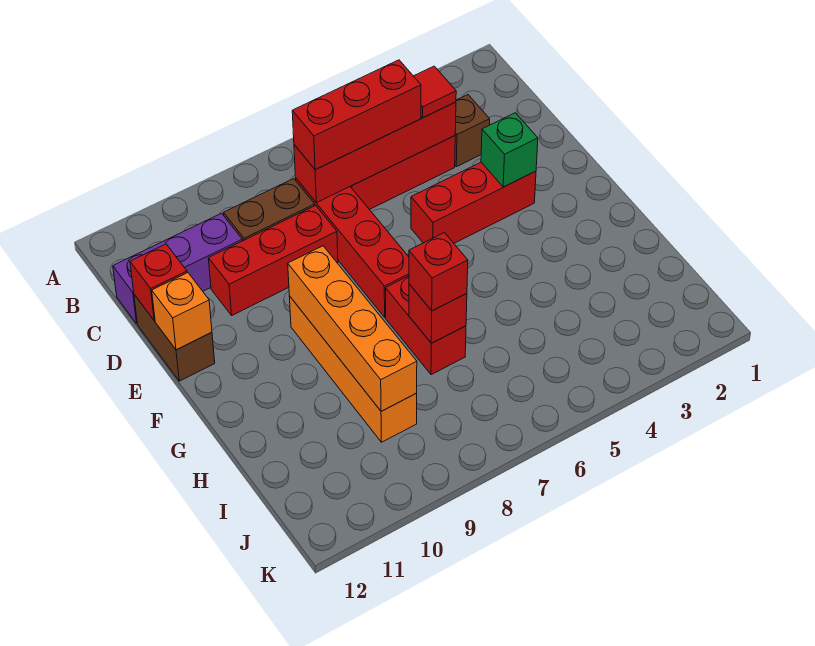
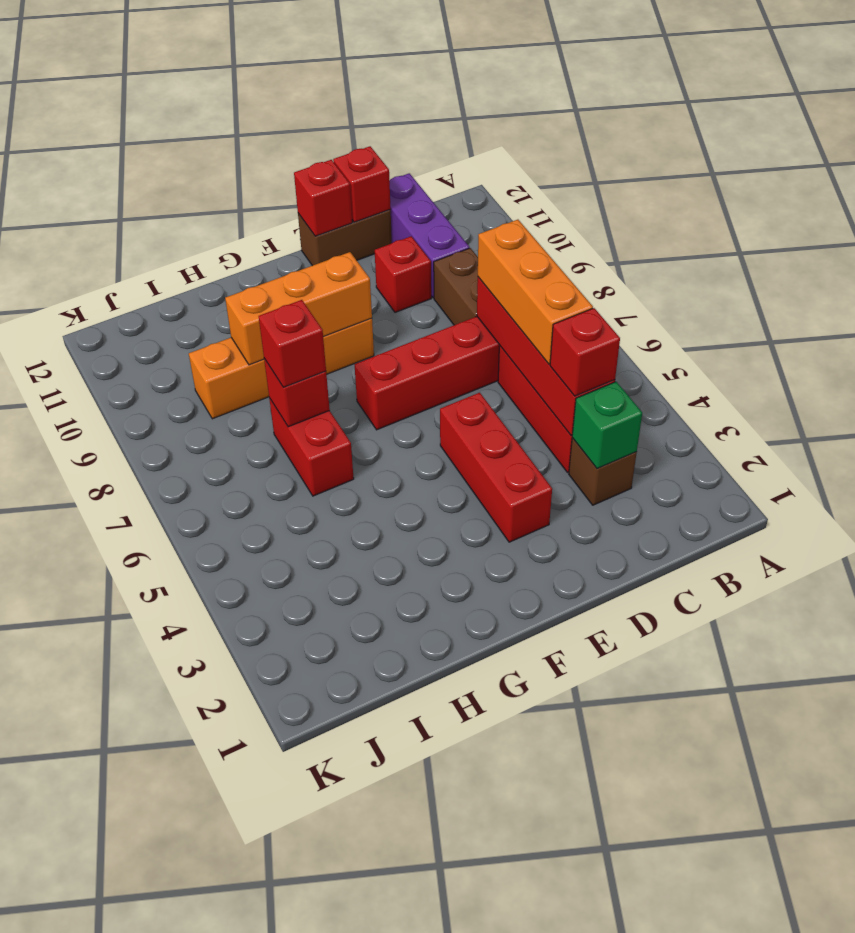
red tile C4 level 3 -> red brick C4 level 3
red brick C5:C7 level 3 -> orange brick C5:C7 level 3
red brick D8:D10 level 1 -> red brick D10 level 1
green brick E3 level 2 -> green brick C3 level 2
orange brick E12 level 2 -> red brick E12 level 2
orange brick F9:I9 level 2 -> orange brick F9:H9 level 2
red brick G7:H7 level 1 -> red brick H6:H7 level 1

